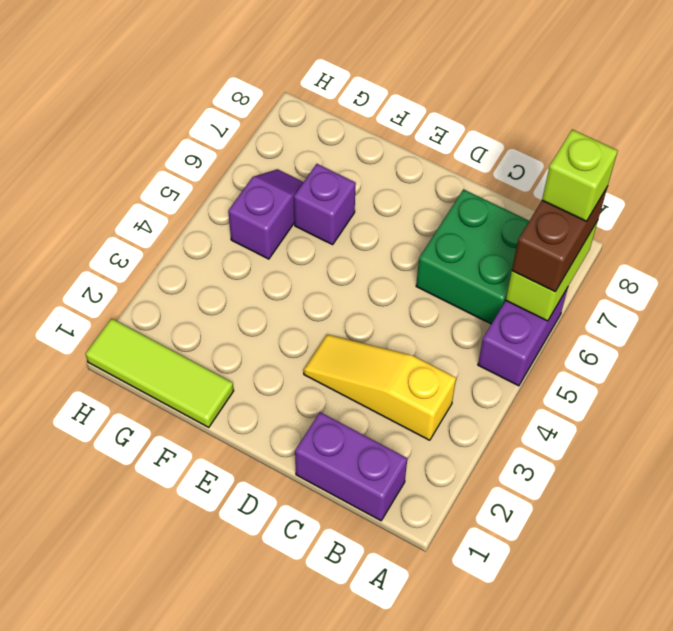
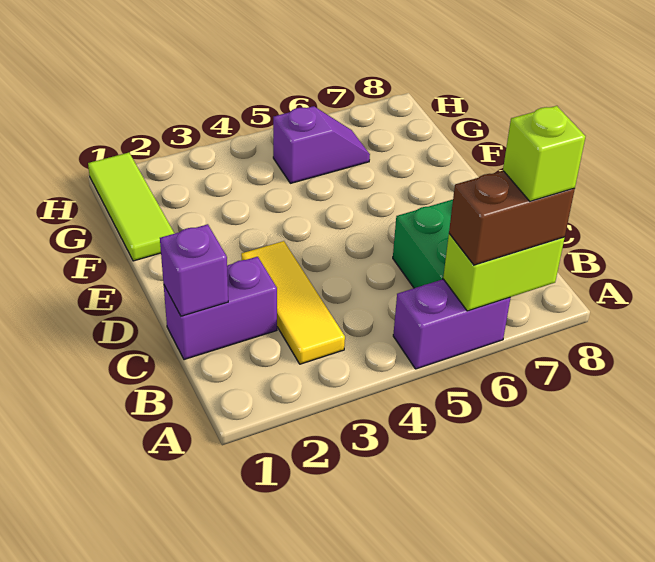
purple brick B1:C1 level 1 -> purple brick C1:C2 level 1
yellow slope B3:D3 level 1 top B -> yellow tile B3:D3 level 1
purple brick F6 level 1 -> purple brick C1 level 2

